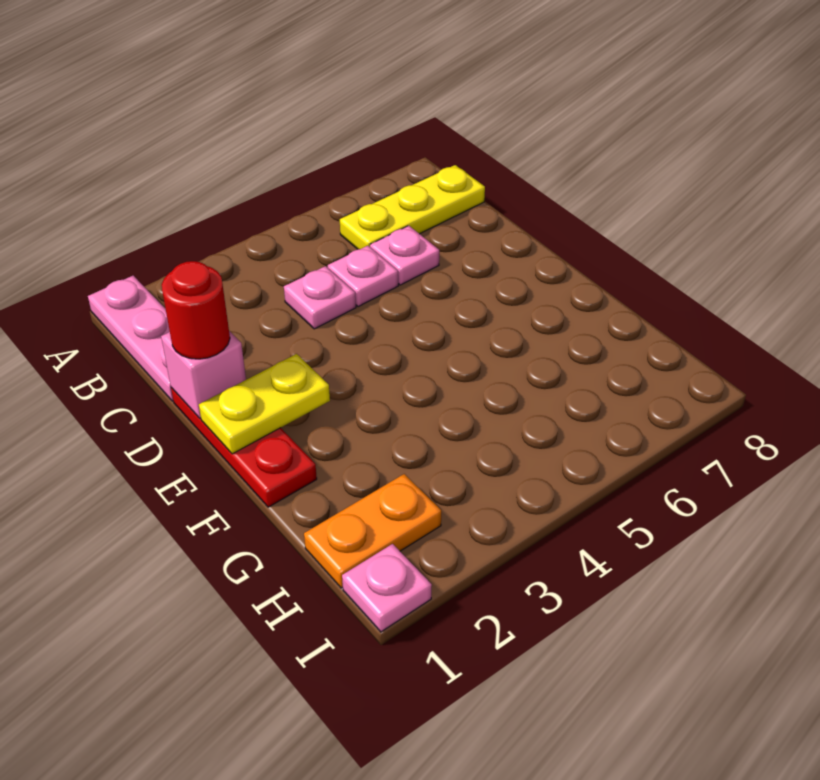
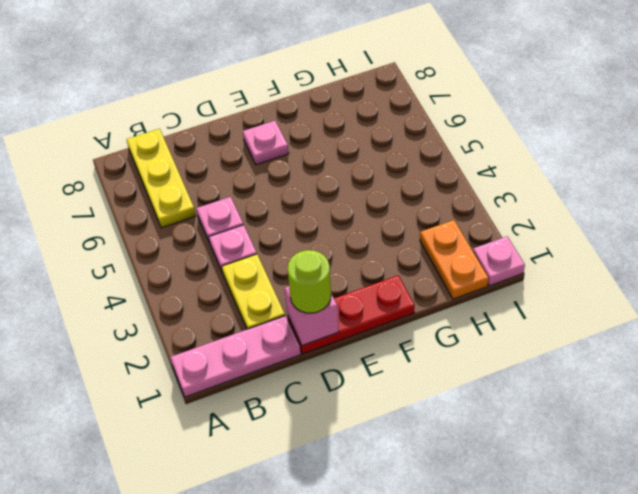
pink plate C6 level 1 -> pink plate E7 level 1
red round brick D1 level 3 -> lime round brick D1 level 3
yellow plate E1:E2 level 2 -> yellow plate C2:C3 level 1

